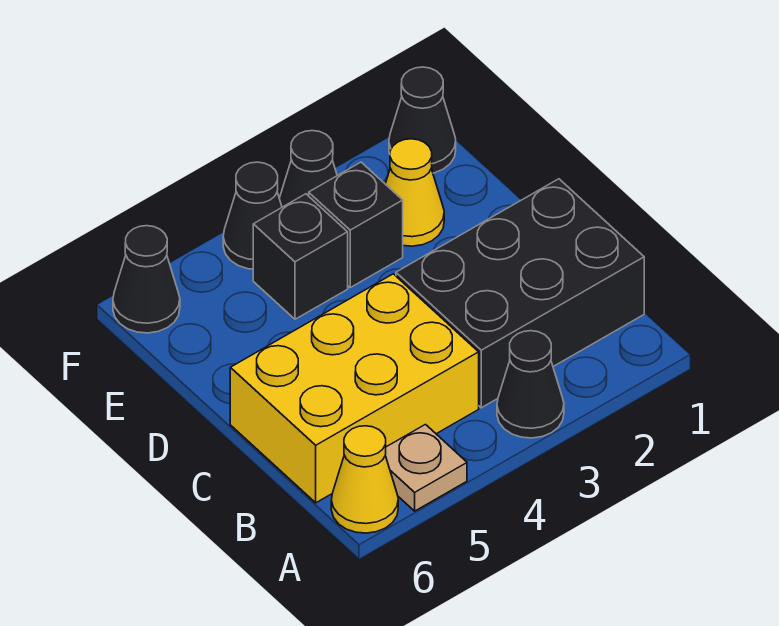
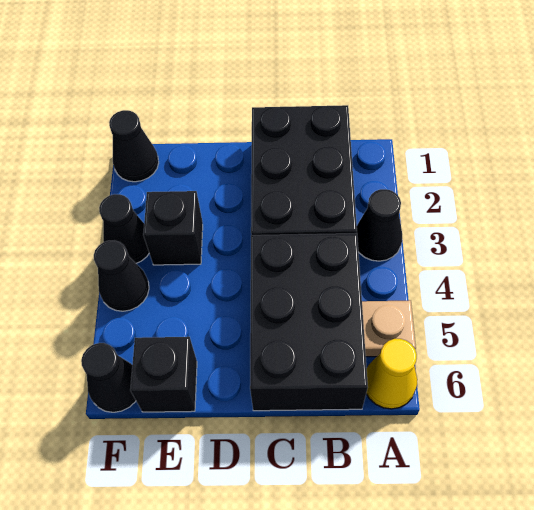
yellow brick B4:C6 level 1 -> black brick B4:C6 level 1
yellow cone E2 level 1 -> none
black brick E4 level 1 -> black brick E6 level 1

